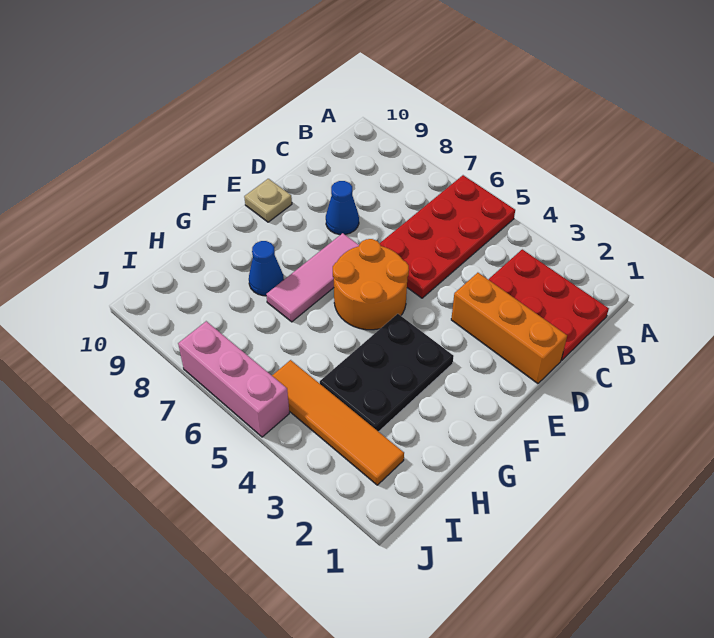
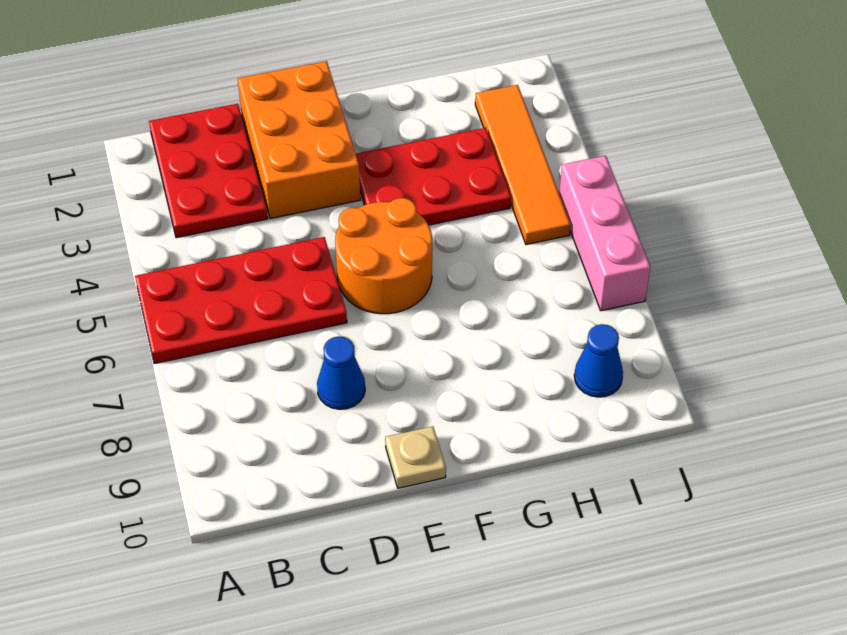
orange brick D1:D3 level 1 -> orange brick D1:E3 level 1
pink tile E7:G7 level 1 -> none
black plate F3:H4 level 1 -> red plate F3:H4 level 1
blue cone G8 level 1 -> blue cone I9 level 1

